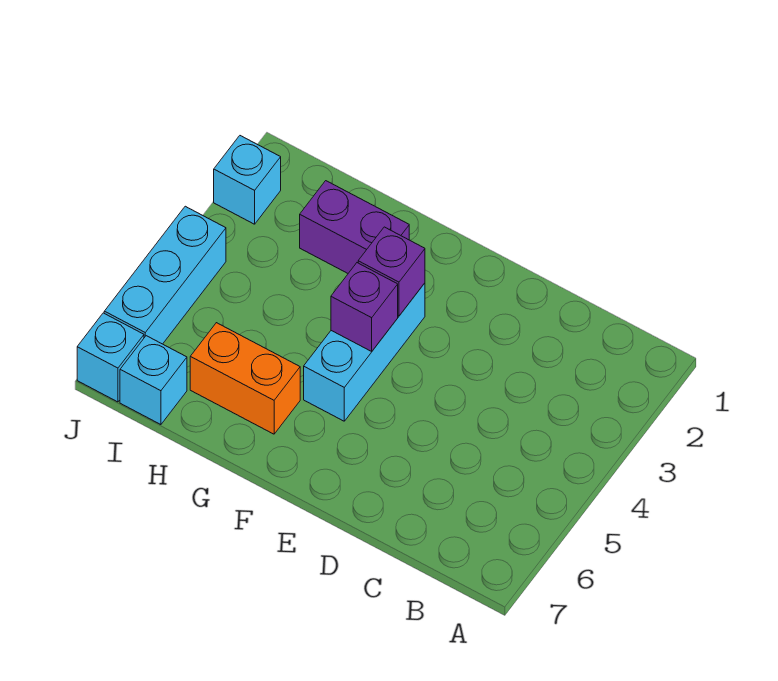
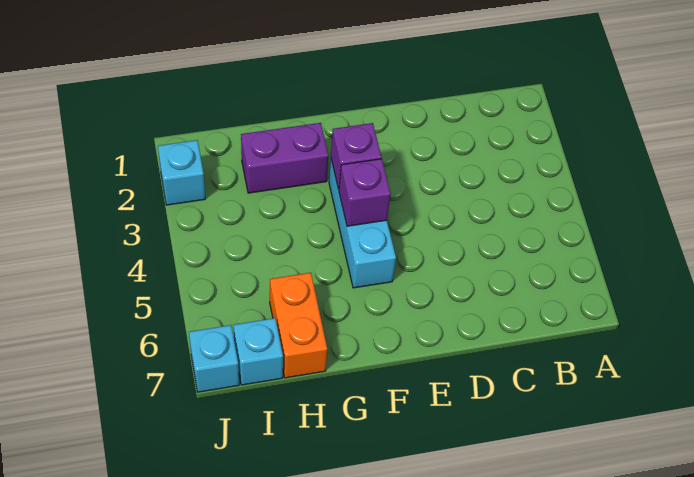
orange brick G6:H6 level 1 -> orange brick H6:H7 level 1
cyan brick J4:J6 level 1 -> none

